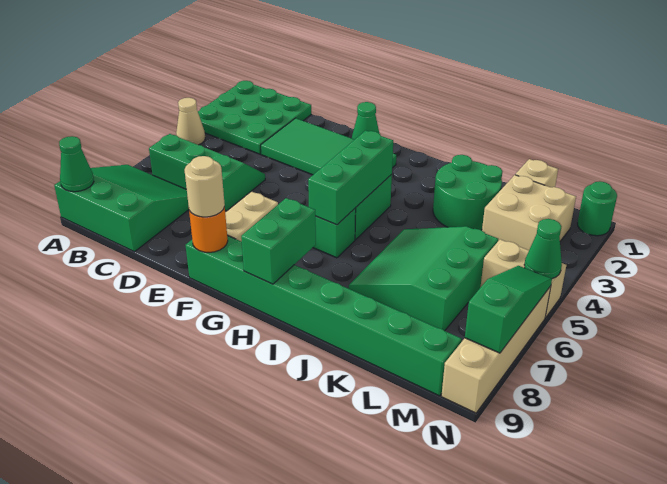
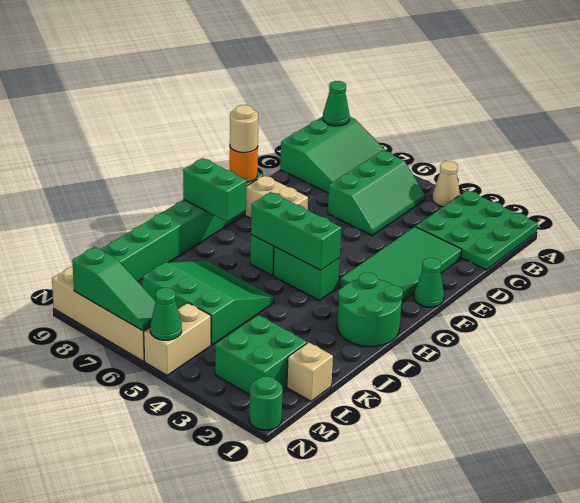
green round brick J2:K3 level 1 -> green round brick H1:I2 level 1
tan brick L2:M3 level 1 -> green brick L2:M3 level 1

